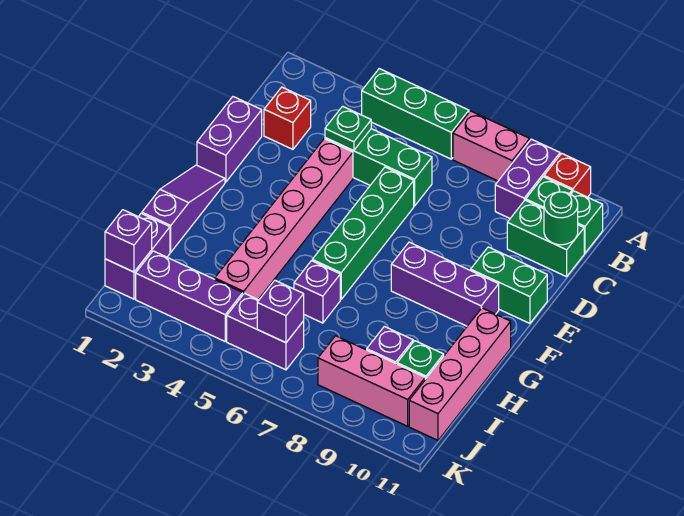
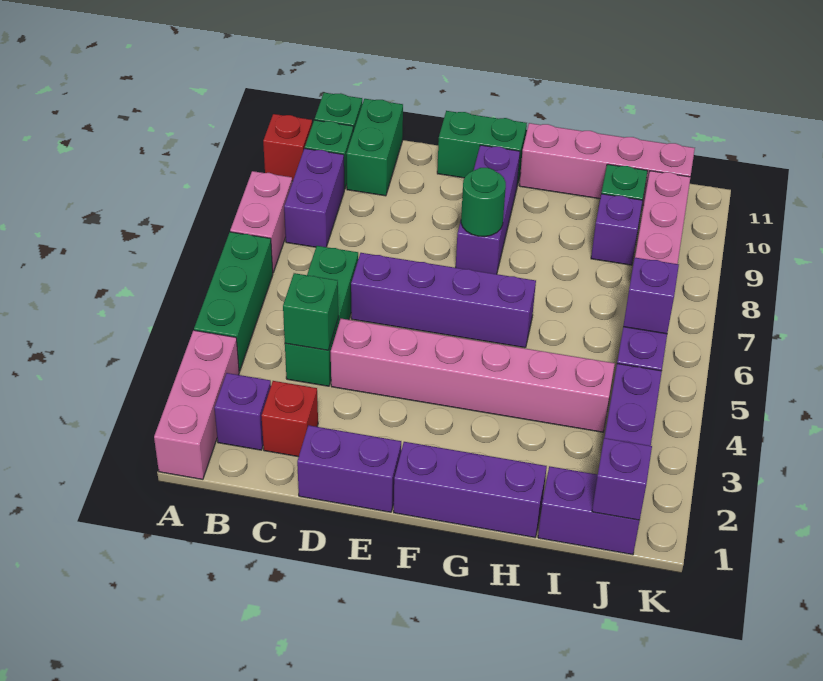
none -> pink brick A1:A3 level 1
purple brick A9:B9 level 1 -> purple brick B8:B9 level 1
green plate C4 level 2 -> green brick C4 level 2
green round brick C11 level 2 -> green round brick F8 level 2
green brick D6:G6 level 1 -> purple brick D6:G6 level 1
green brick E10:E11 level 1 -> green brick E11:F11 level 1
purple slope F1:H1 level 1 top H -> purple brick F1:H1 level 1
purple brick H6 level 1 -> purple brick B2 level 1

